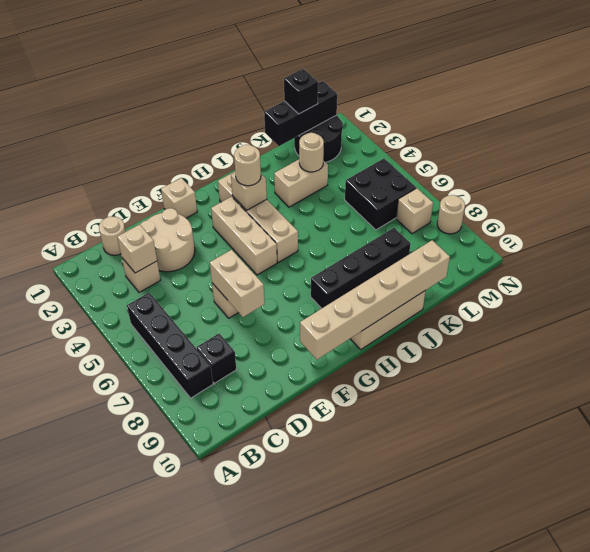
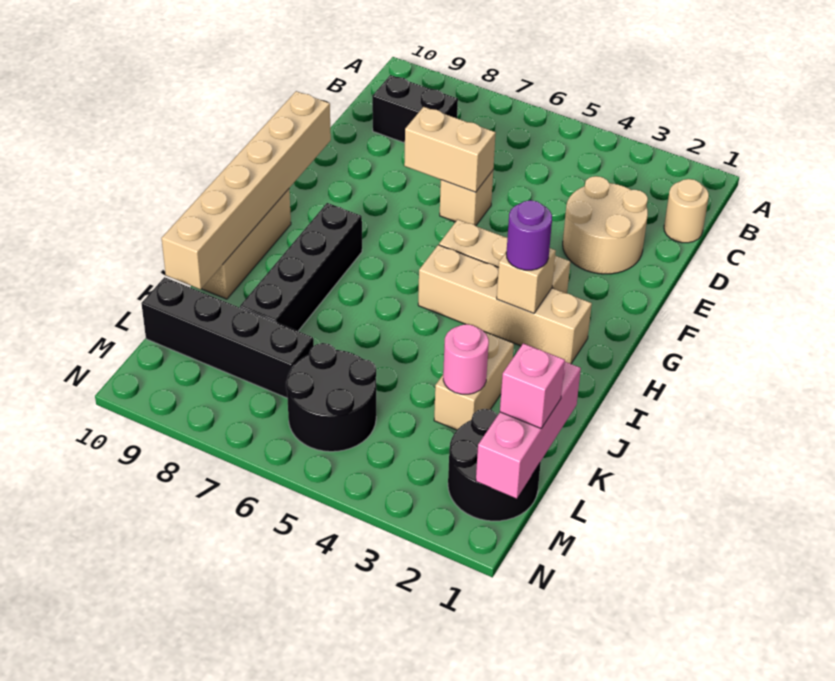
black brick B5:B8 level 1 -> black brick L7:L10 level 1
tan brick C3 level 1 -> none
tan brick C3 level 2 -> none
black brick C8 level 1 -> black brick C8:C9 level 1
tan brick F1 level 1 -> none
tan round brick H3 level 3 -> purple round brick H3 level 3
black brick K1:M1 level 2 -> pink brick K1:M1 level 2
tan round brick K3 level 2 -> pink round brick K3 level 2
black brick L1 level 3 -> pink brick L1 level 3
black brick L5:M6 level 1 -> black round brick L5:M6 level 1
tan brick M7 level 1 -> none
tan round brick N8 level 1 -> none

